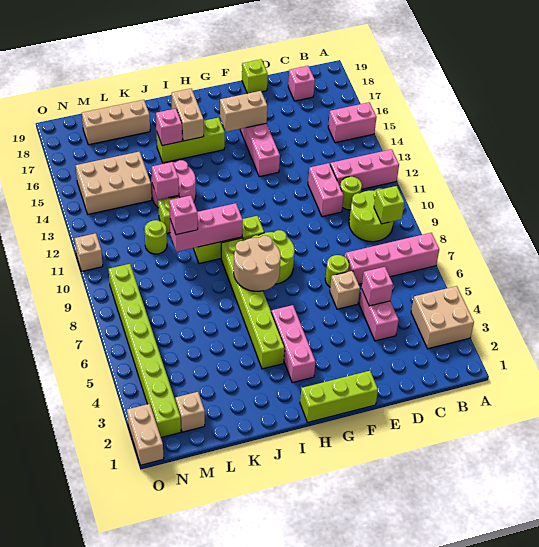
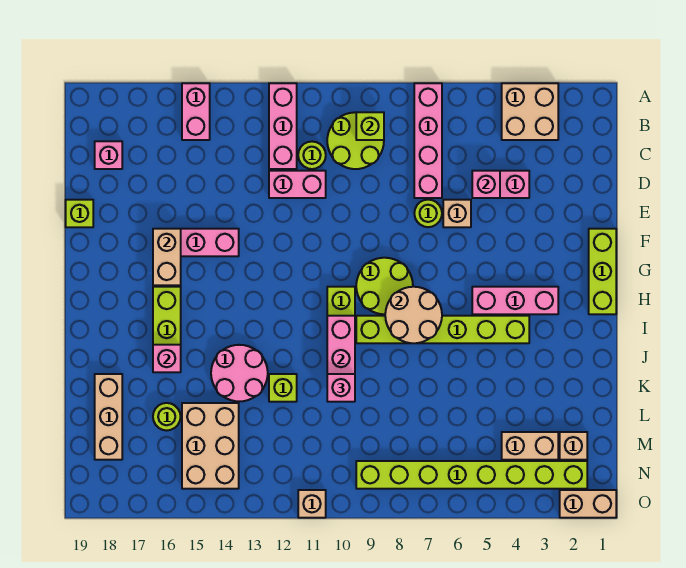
tan brick I16:I17 level 2 -> tan brick M3:M4 level 1
pink brick K13 level 2 -> none
lime round brick L11 level 1 -> lime round brick L16 level 1

